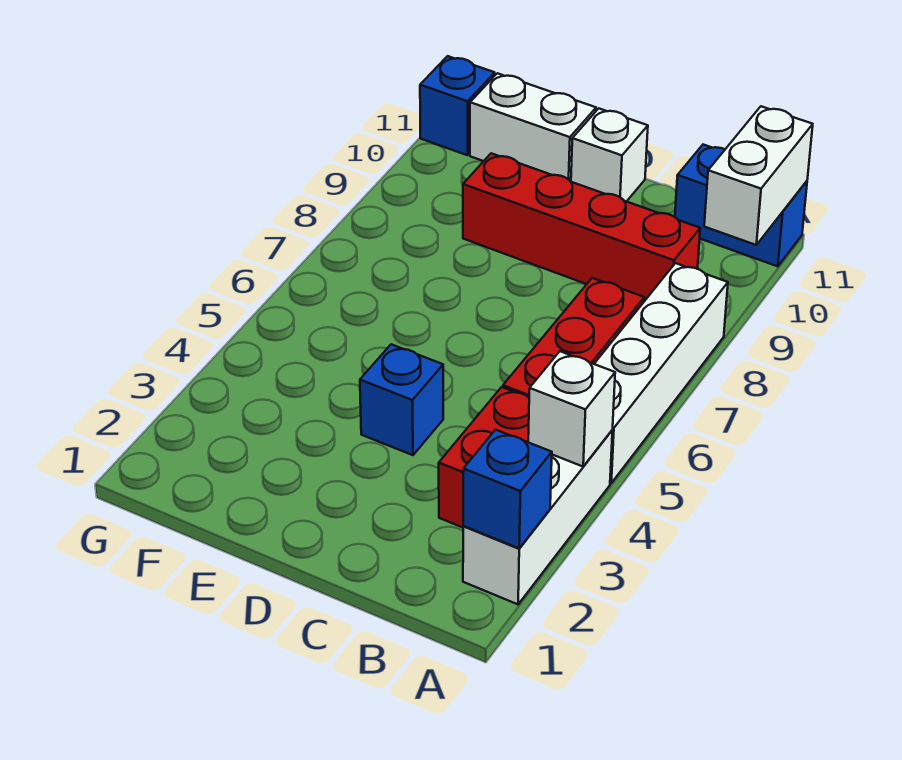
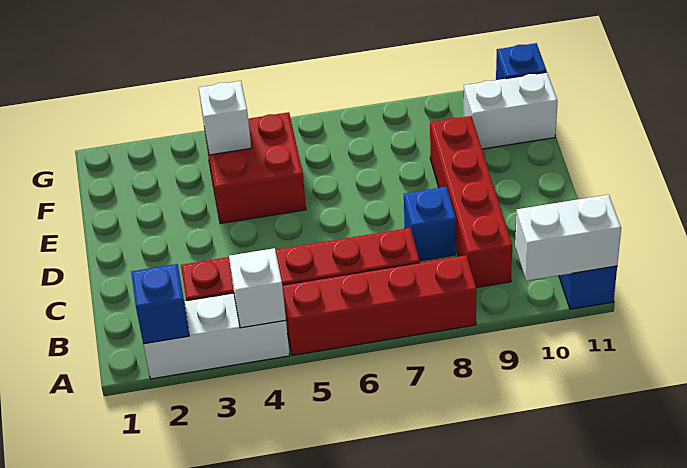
white brick A5:A8 level 1 -> red brick A5:A8 level 1
blue brick D4 level 1 -> blue brick C8 level 1
white brick D11 level 1 -> white brick F4 level 2
none -> red brick E4:F5 level 1
white brick E11:F11 level 1 -> white brick F10:F11 level 1

